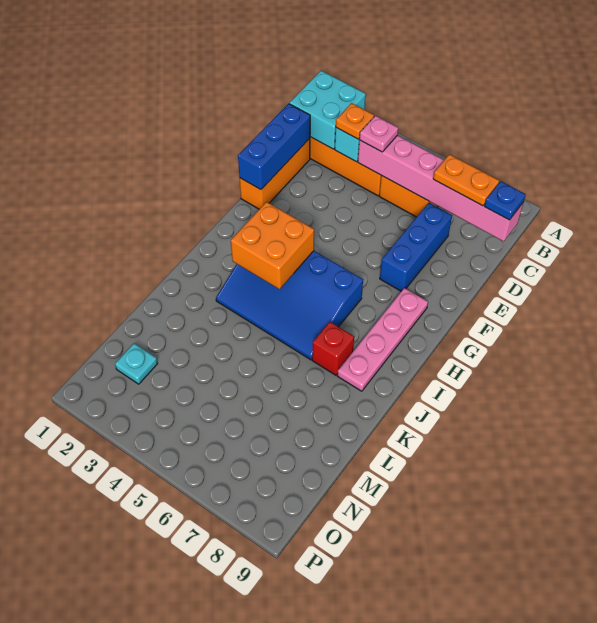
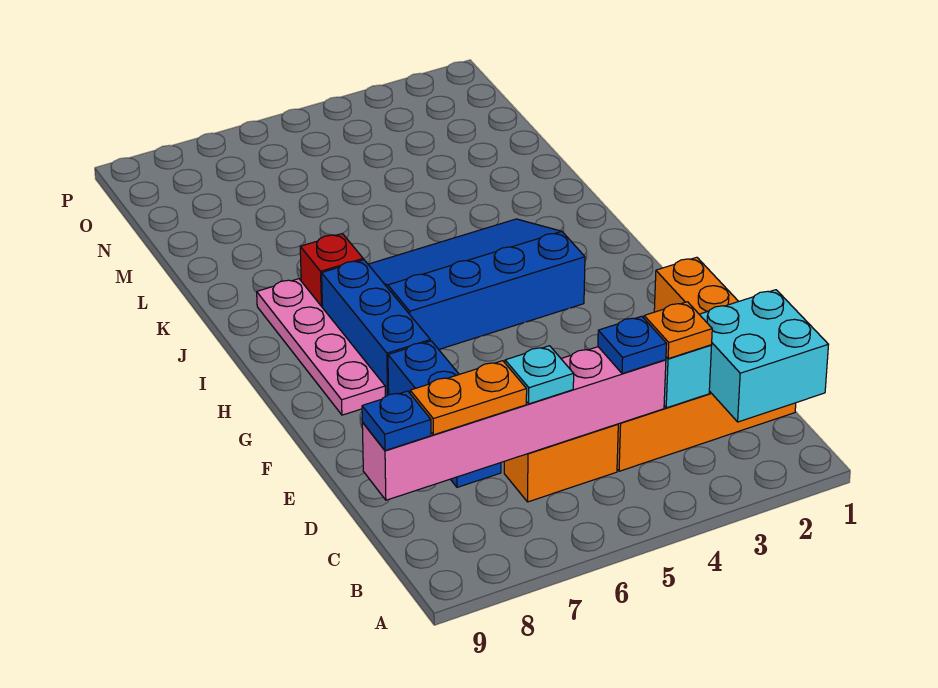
pink plate C4 level 3 -> blue plate C4 level 3
blue brick D1:F1 level 2 -> blue brick G7:I7 level 1
orange brick H3:I4 level 2 -> none
cyan plate N2 level 1 -> cyan plate C6 level 3

